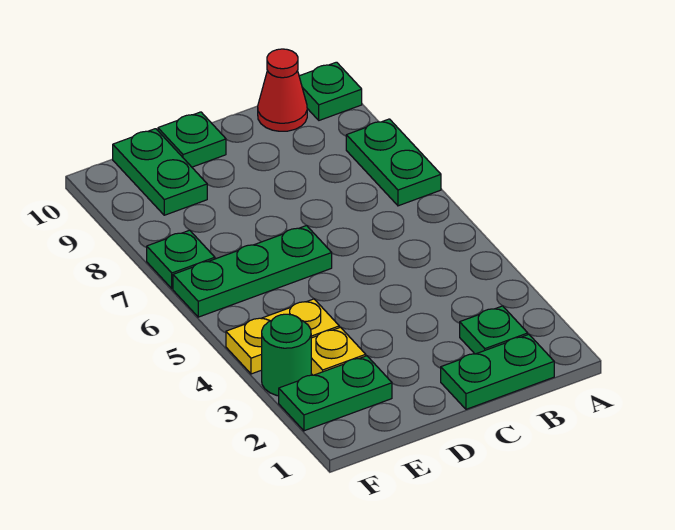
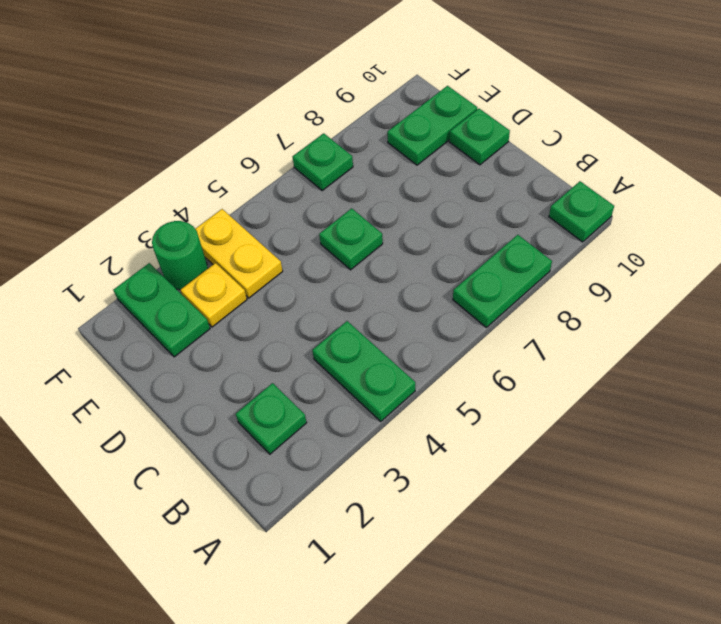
green plate B1:C1 level 1 -> green plate A4:B4 level 1
red cone B10 level 1 -> none
green plate D6:F6 level 1 -> green plate D6 level 1

